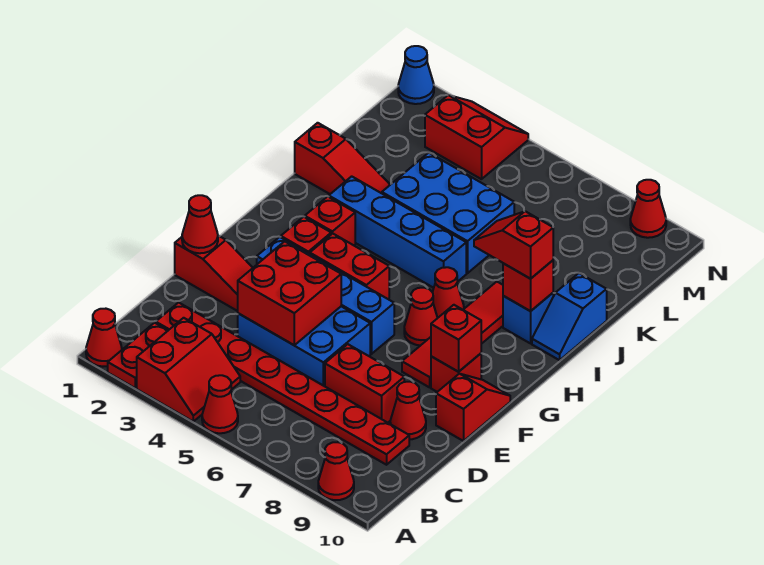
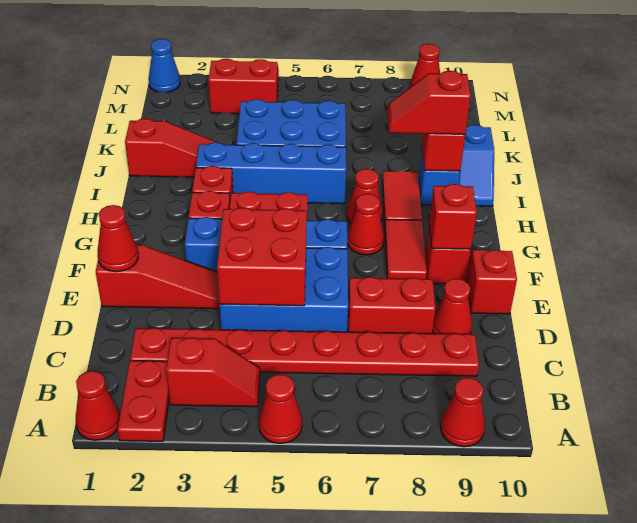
red slope A3:B4 level 1 top 3 -> red slope B3:B4 level 1 top 3

